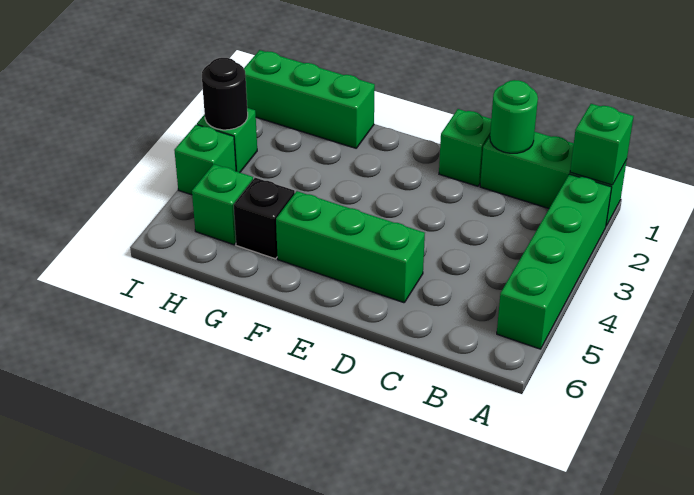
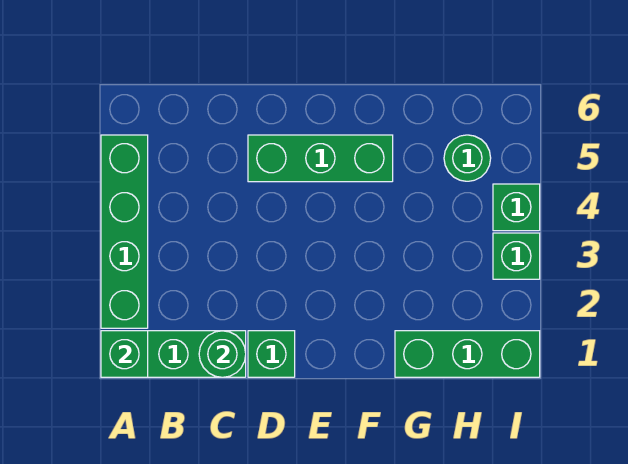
black brick G5 level 1 -> none
green brick H5 level 1 -> green round brick H5 level 1
black round brick I3 level 2 -> none

